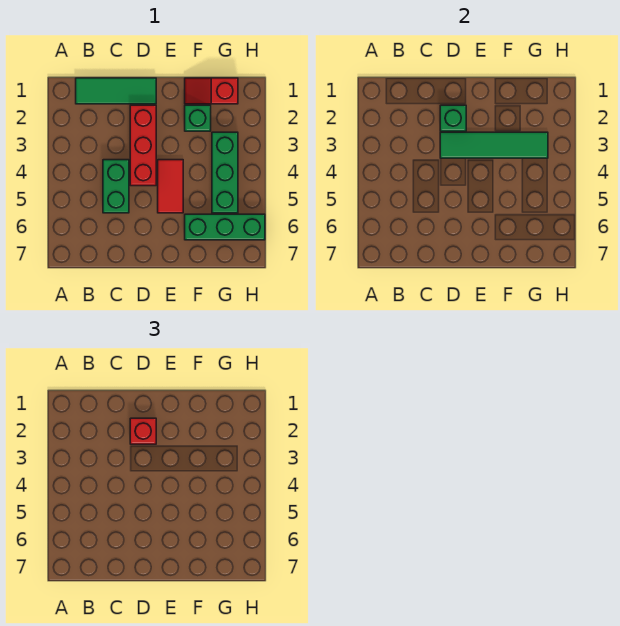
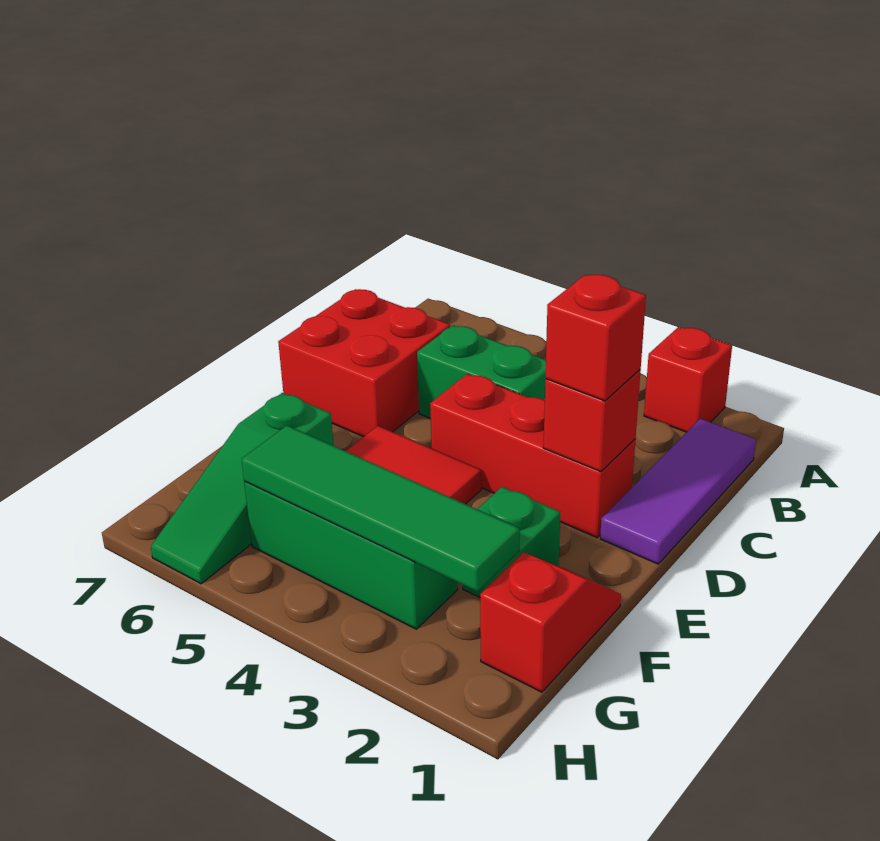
none -> red brick A2 level 1
green tile B1:D1 level 1 -> purple tile B1:D1 level 1
none -> red brick C6:D7 level 1
green brick D2 level 2 -> red brick D2 level 2
green tile D3:G3 level 2 -> green tile G2:G5 level 2
green brick F6:H6 level 1 -> green slope F6:H6 level 1 top F

